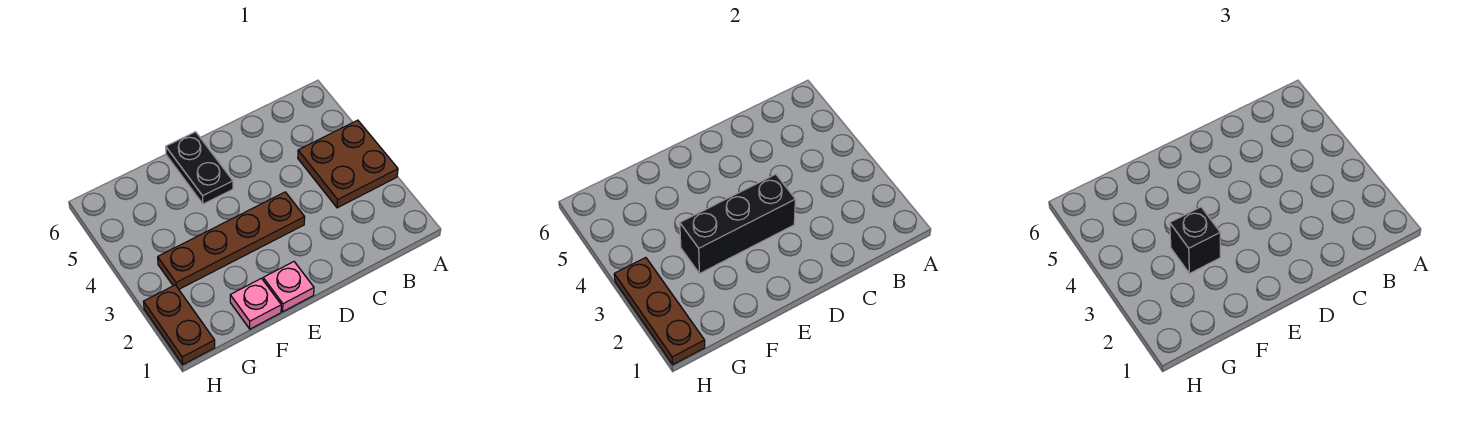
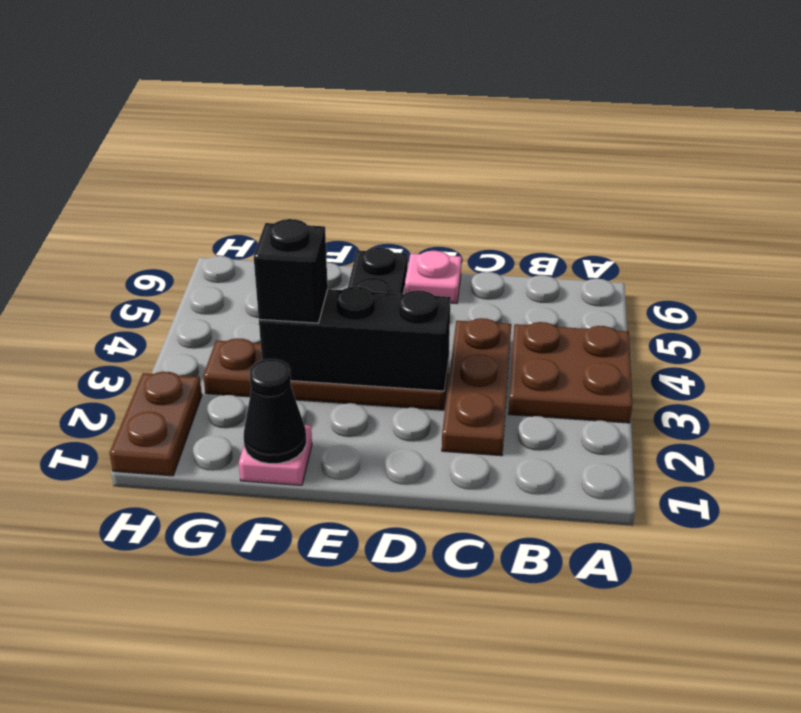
pink plate E1 level 1 -> pink plate D6 level 1
none -> black cone F1 level 2
brown plate H1:H3 level 2 -> brown plate C2:C4 level 1

